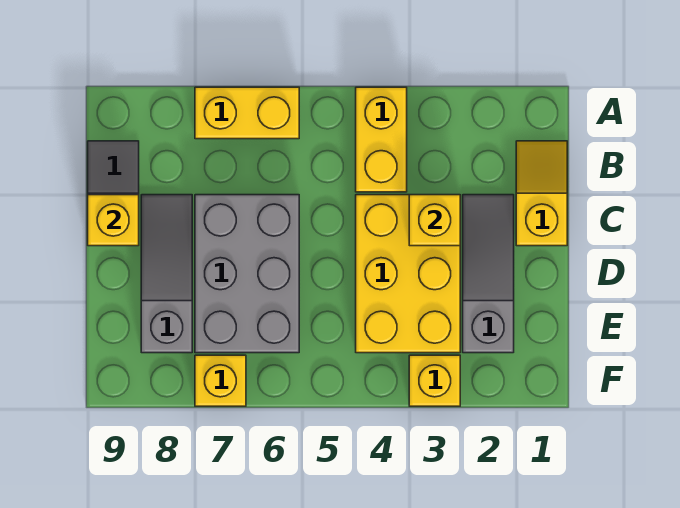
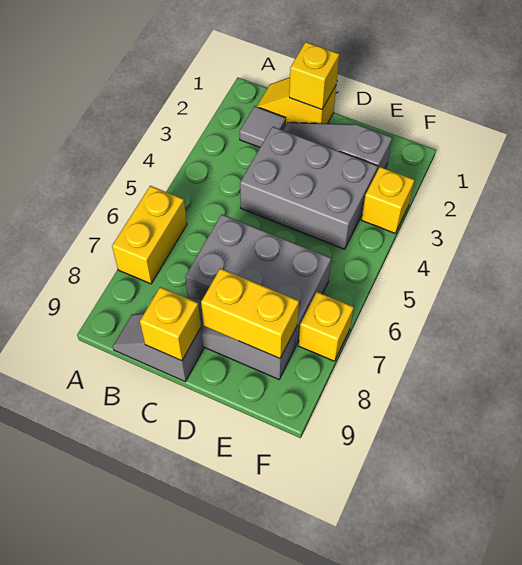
yellow brick A4:B4 level 1 -> yellow brick D8:E8 level 2
none -> grey tile B2 level 1
yellow brick C3:E4 level 1 -> grey brick C3:E4 level 1
yellow brick C3 level 2 -> yellow brick C1 level 2

